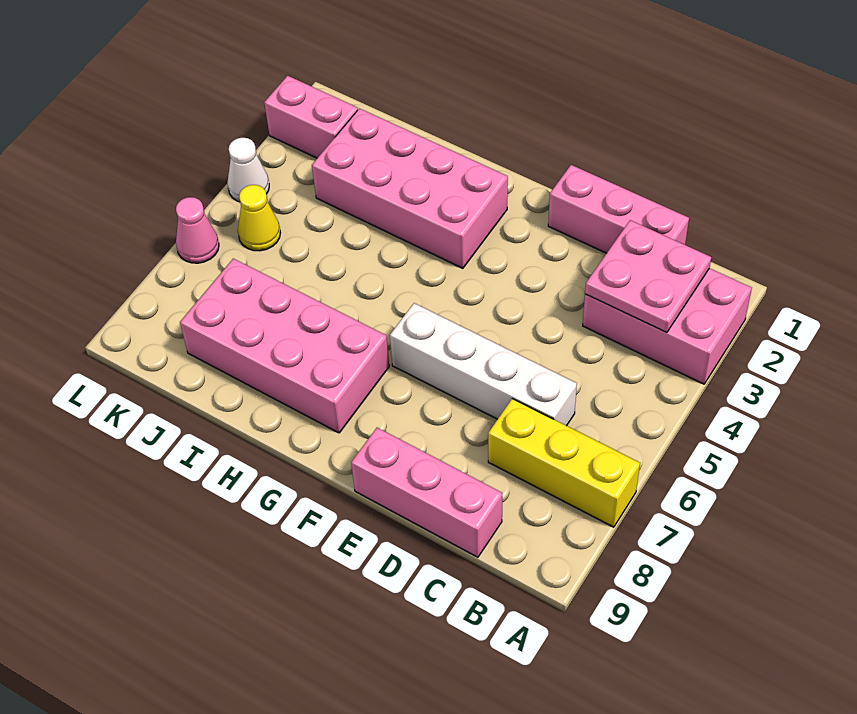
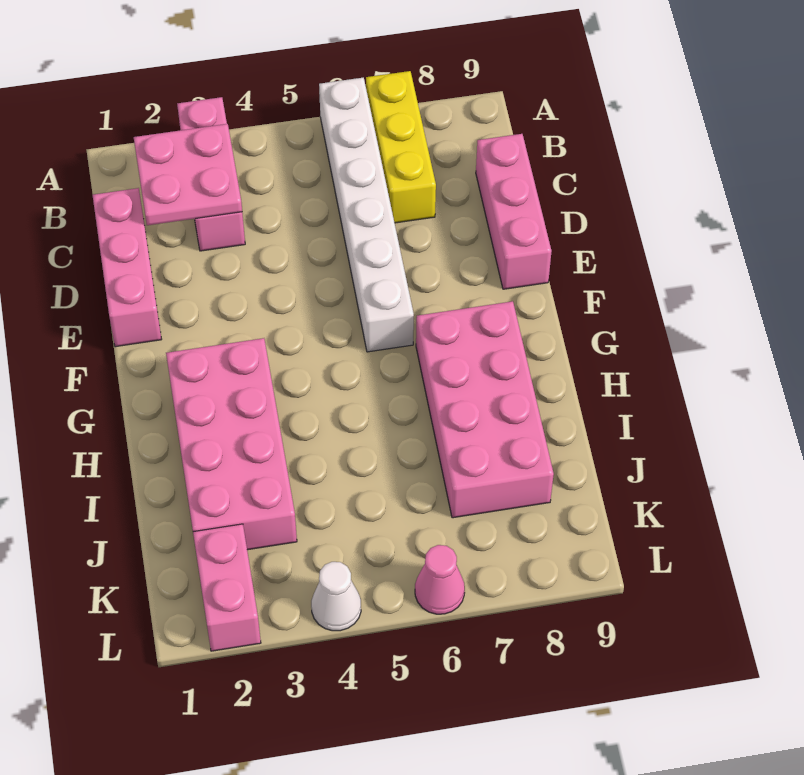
pink brick A2:C3 level 1 -> pink brick A3:C3 level 1
white brick C6:F6 level 1 -> white brick A6:F6 level 1
yellow cone K5 level 1 -> none

